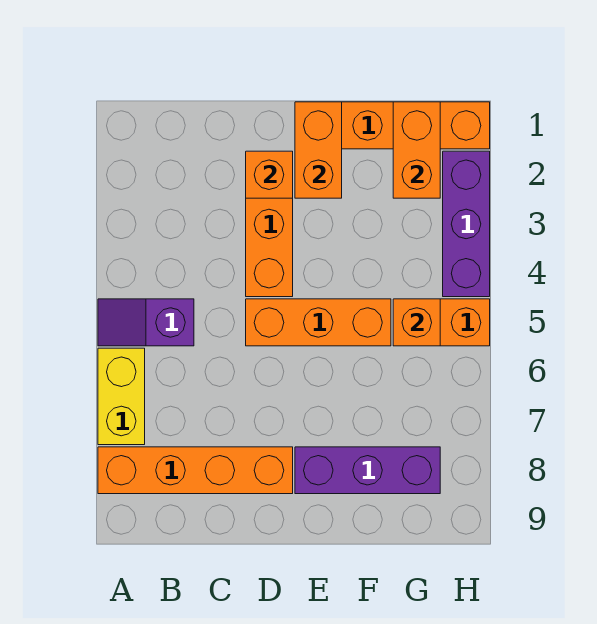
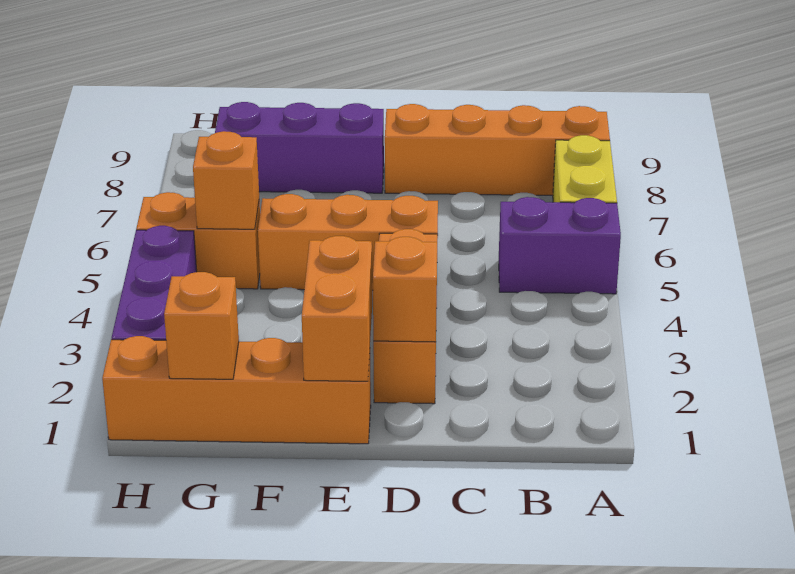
purple slope A5:B5 level 1 top B -> purple brick A5:B5 level 1
orange brick G1:G2 level 2 -> orange brick G1 level 2

